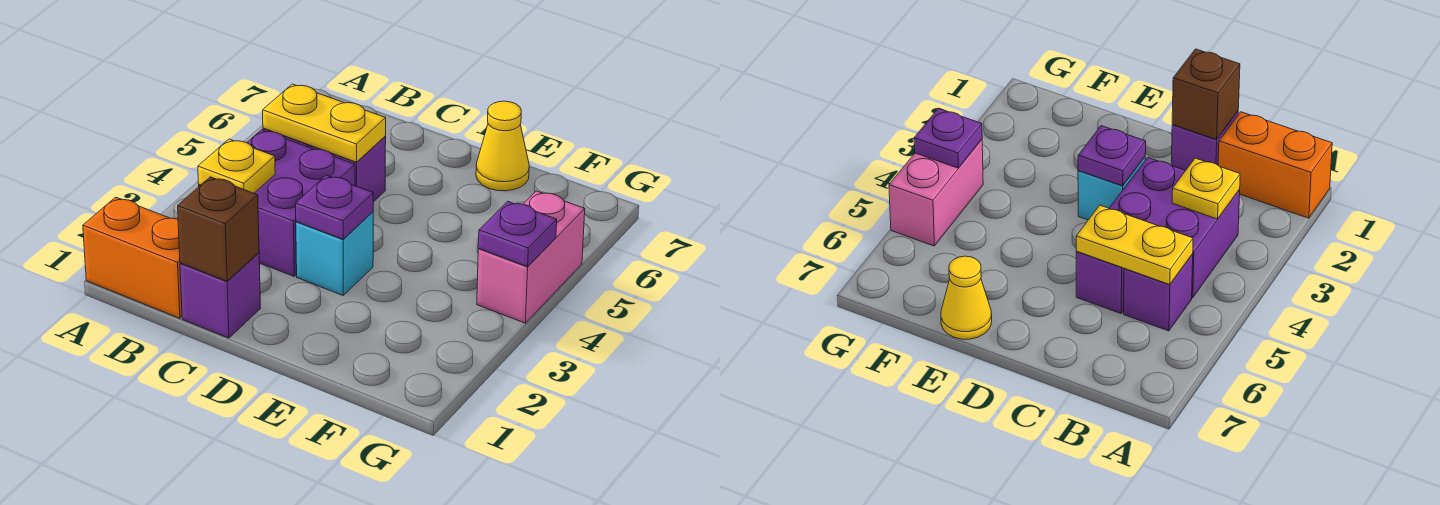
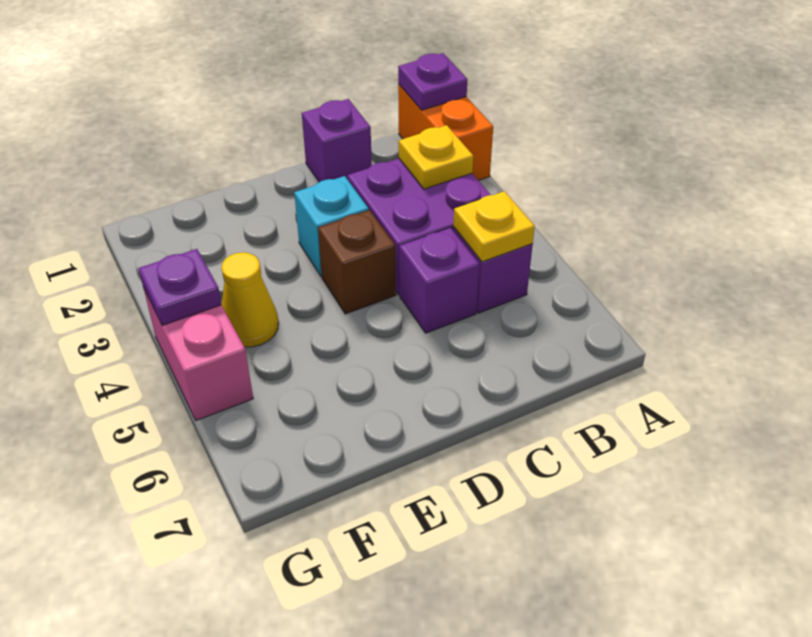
orange brick A1:B1 level 1 -> orange brick A1:A2 level 1
yellow plate B5:C5 level 2 -> yellow plate B5 level 2
brown brick C1 level 2 -> brown brick D4 level 1
purple plate D3 level 2 -> purple plate A1 level 2
yellow cone E7 level 1 -> yellow cone F4 level 1

